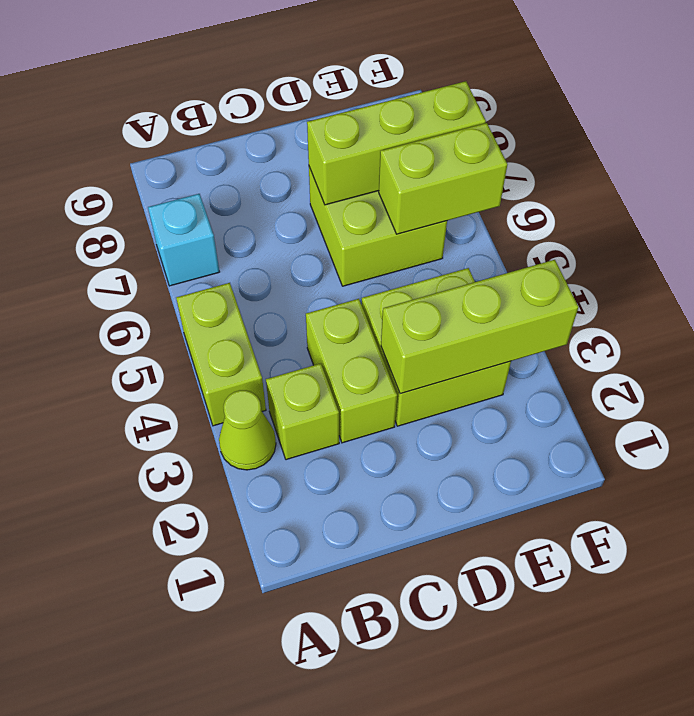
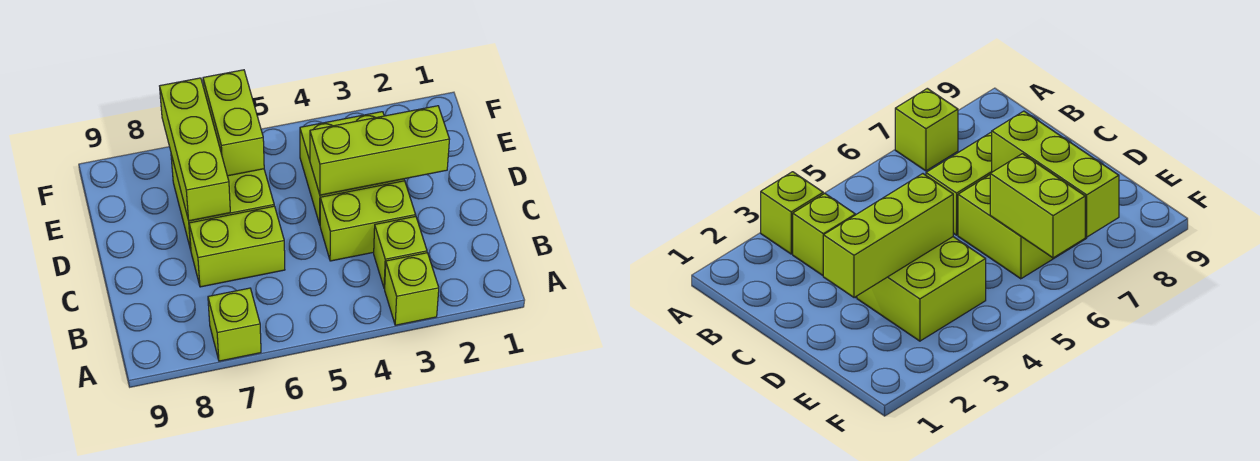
lime cone A3 level 1 -> lime brick A3 level 1
lime brick A4:A5 level 1 -> lime brick C6:C7 level 1
cyan brick A7 level 1 -> lime brick A7 level 1
lime brick D3:F3 level 2 -> lime brick D2:D4 level 2

